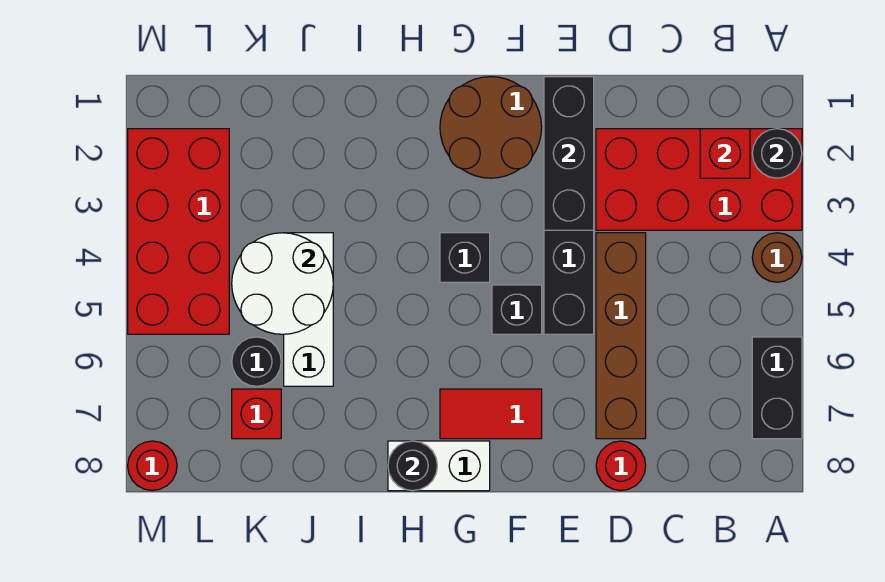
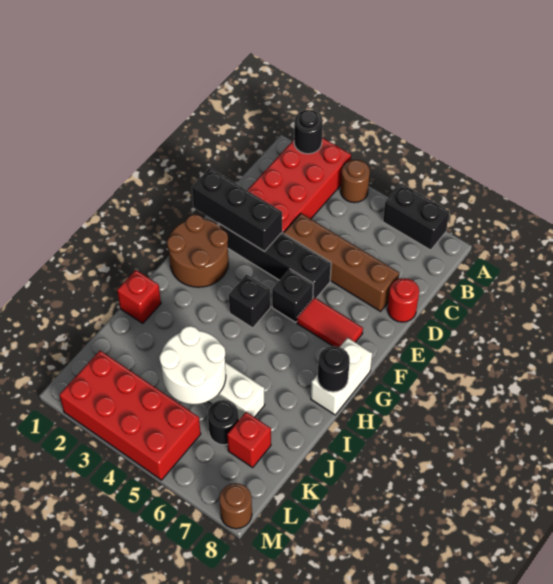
red brick B2 level 2 -> red brick I1 level 1
red tile F7:G7 level 1 -> red tile F6:F7 level 1
red round brick M8 level 1 -> brown round brick M8 level 1

